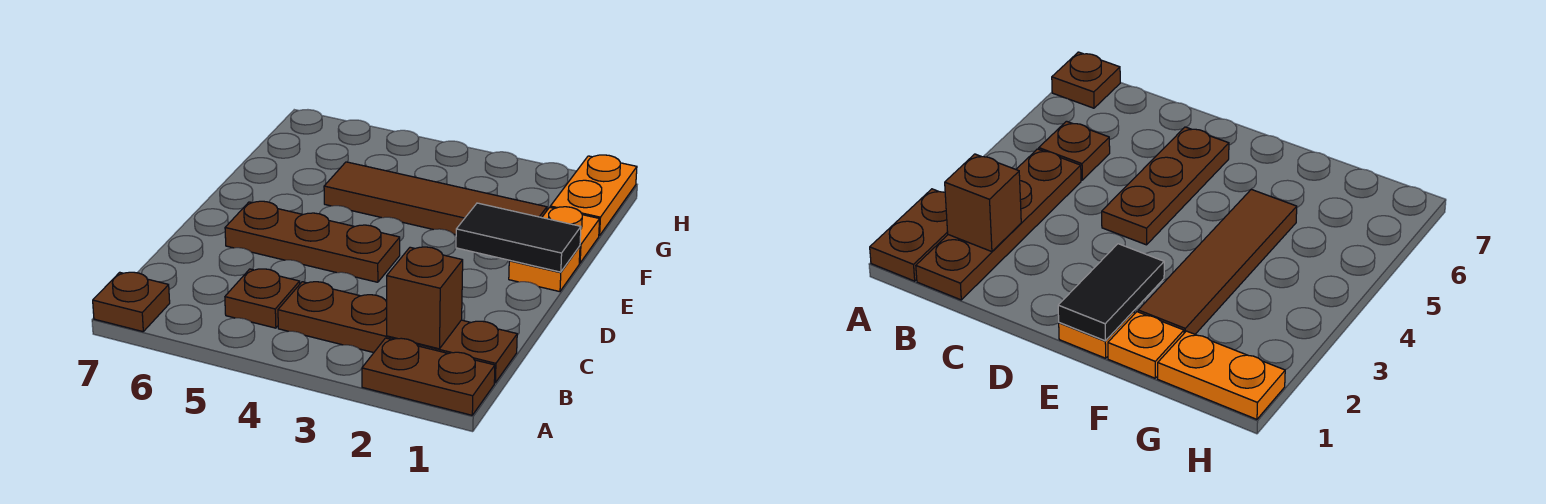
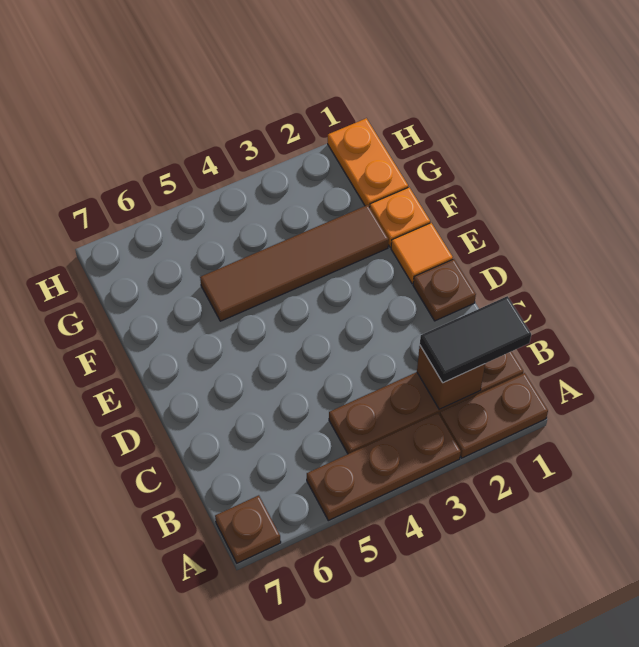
brown plate B5 level 1 -> brown plate D1 level 1
brown plate D4:D6 level 1 -> brown plate A3:A5 level 1
orange plate E1 level 1 -> orange tile E1 level 1
black tile E1:E2 level 2 -> black tile B1:B2 level 3

